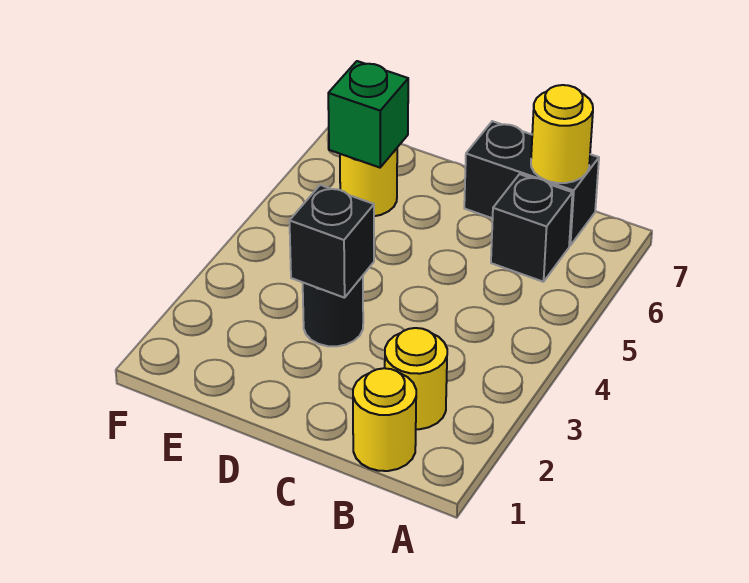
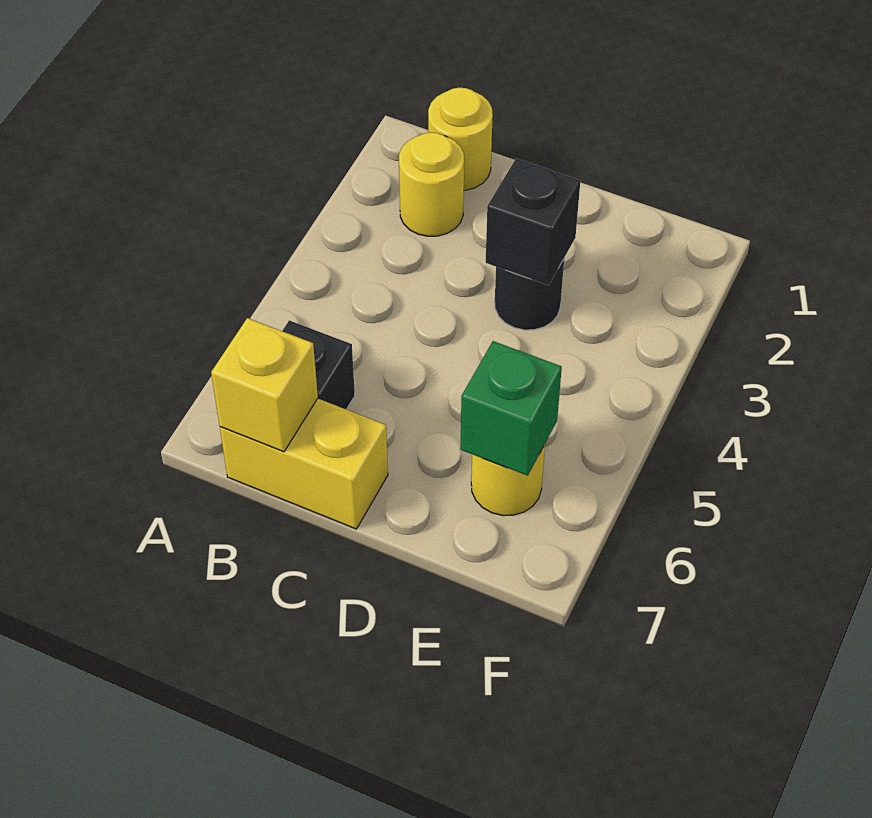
black brick B7:C7 level 1 -> yellow brick B7:C7 level 1
yellow round brick B7 level 2 -> yellow brick B7 level 2

